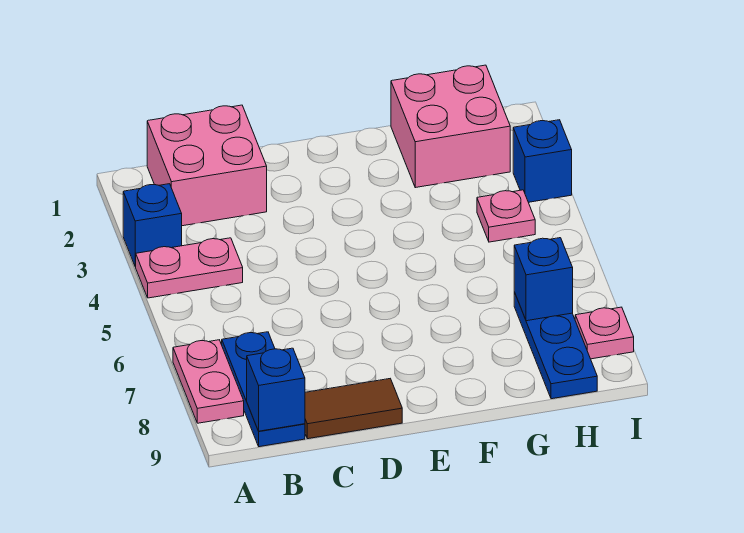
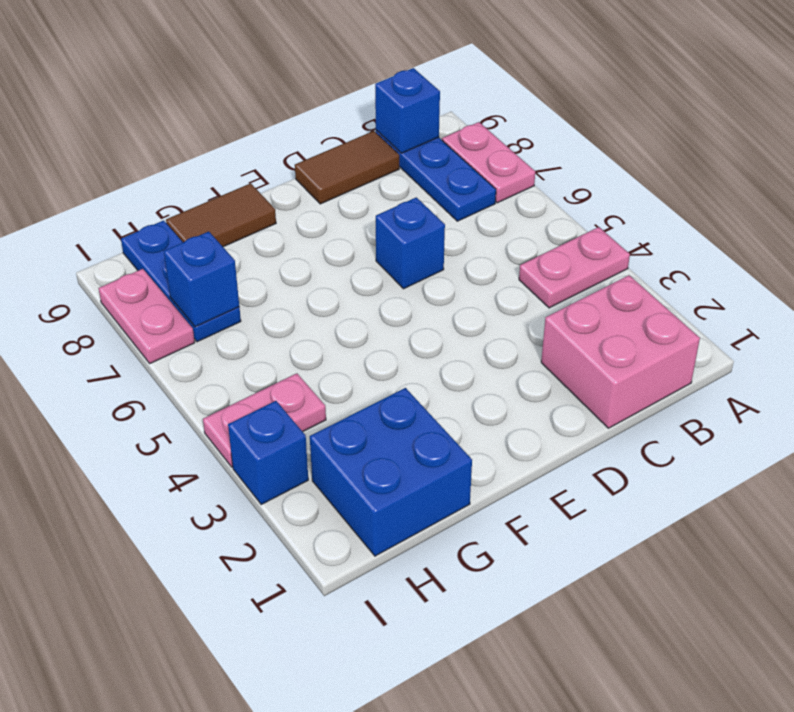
blue brick A3 level 1 -> blue brick D6 level 1
none -> brown tile F9:G9 level 1
pink brick G1:H2 level 1 -> blue brick G1:H2 level 1
pink plate H4 level 1 -> pink plate H4:I4 level 1
pink plate I8 level 1 -> pink plate I7:I8 level 1

